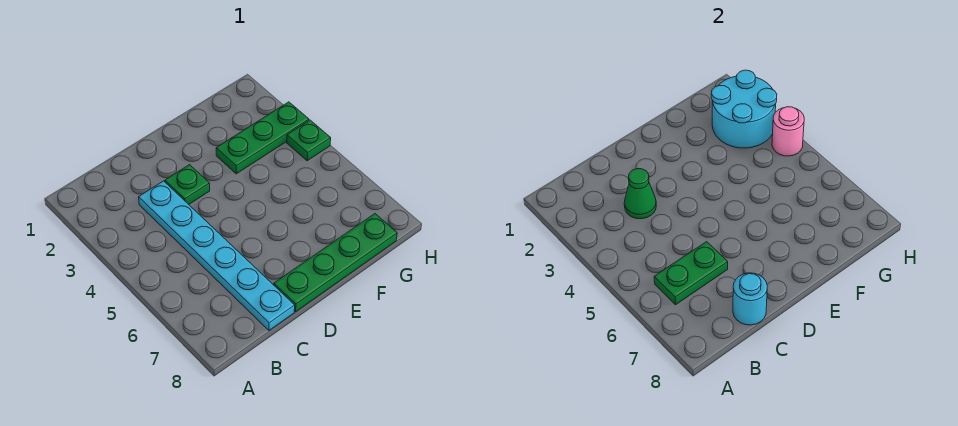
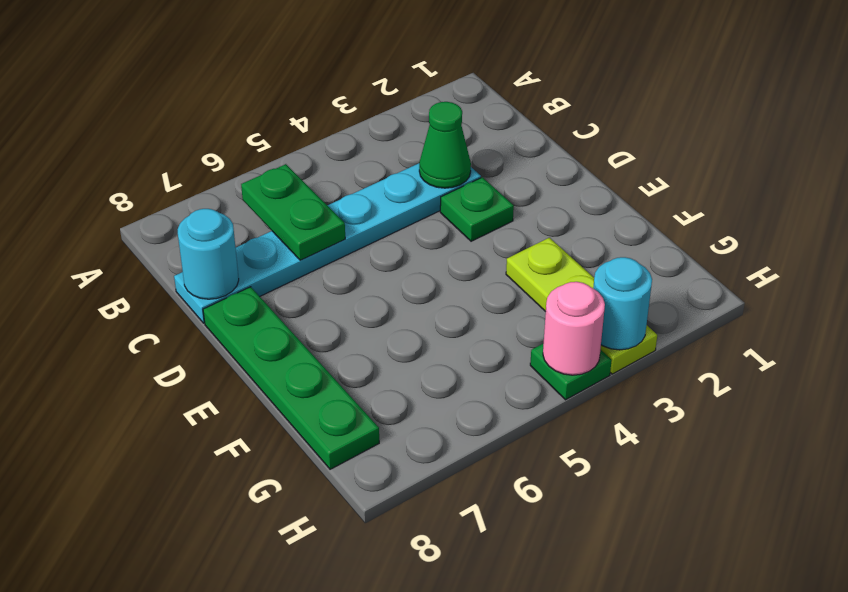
green plate F3:H3 level 1 -> lime plate F3:H3 level 1
cyan round brick G2:H3 level 2 -> cyan round brick H3 level 2

